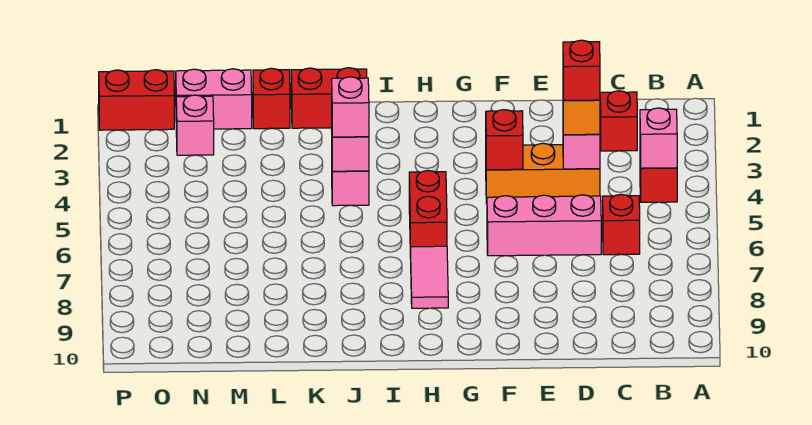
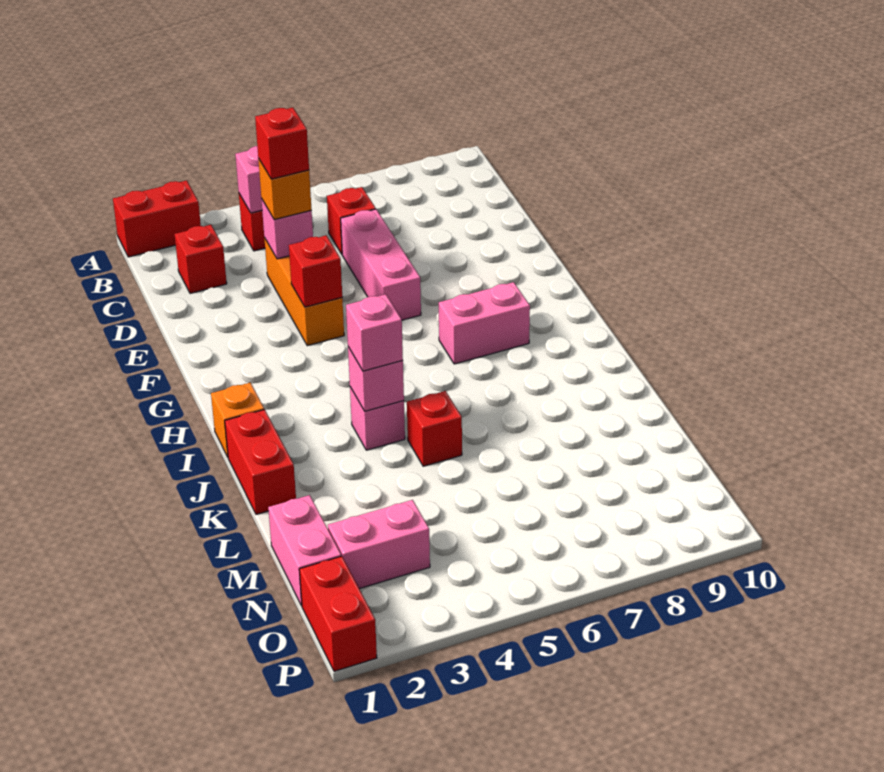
red brick H5:H6 level 1 -> red brick A1:A2 level 1
pink tile H7:H8 level 1 -> pink brick H7:H8 level 1
none -> orange brick I1 level 1
red brick L1 level 1 -> red brick K5 level 1
pink brick N2 level 1 -> pink brick N2:N3 level 1

